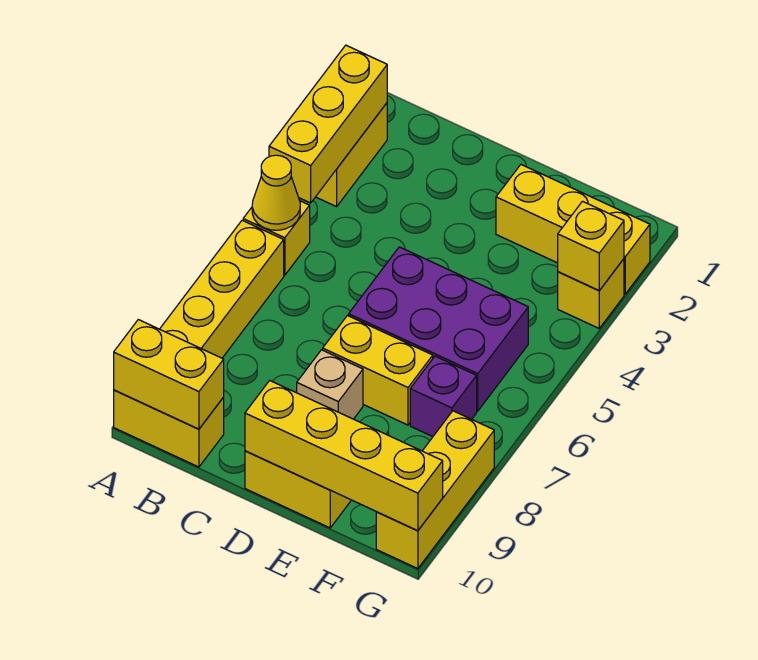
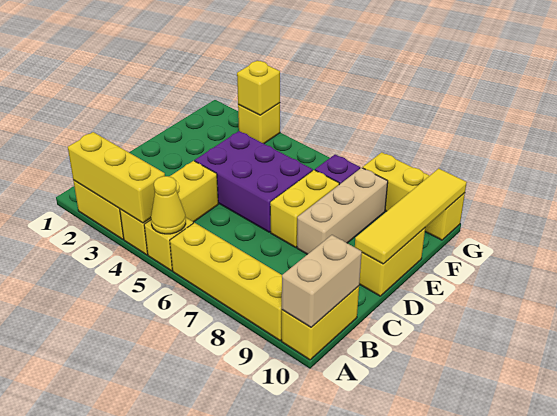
yellow brick A10:B10 level 2 -> tan brick A10:B10 level 2
purple brick D5:F6 level 1 -> purple brick D4:E6 level 1
tan brick D8 level 1 -> tan brick D8:F8 level 1
yellow brick D10:G10 level 2 -> yellow tile D10:G10 level 2
yellow brick E2:G2 level 1 -> yellow brick A4:C4 level 1

